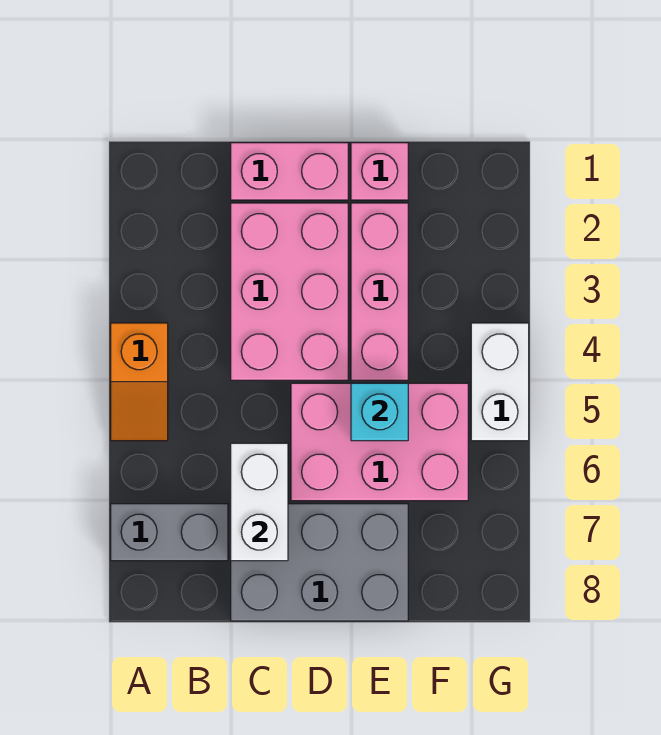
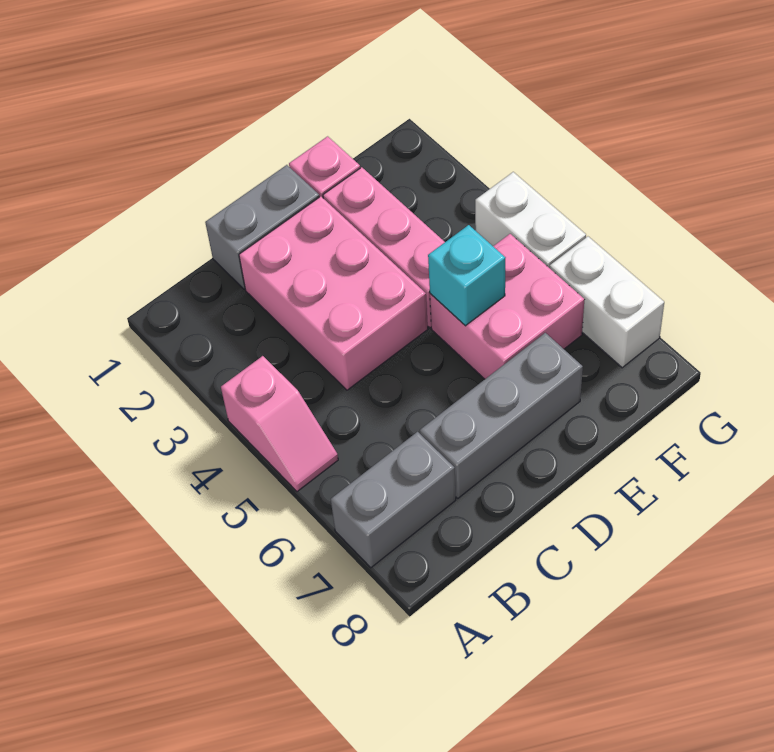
orange slope A4:A5 level 1 top 4 -> pink slope A4:A5 level 1 top 4
pink brick C1:D1 level 1 -> grey brick C1:D1 level 1
white brick C6:C7 level 2 -> white brick G6:G7 level 1
grey brick C7:E8 level 1 -> grey brick C7:E7 level 1
pink brick D5:F6 level 1 -> pink brick E5:F6 level 1

